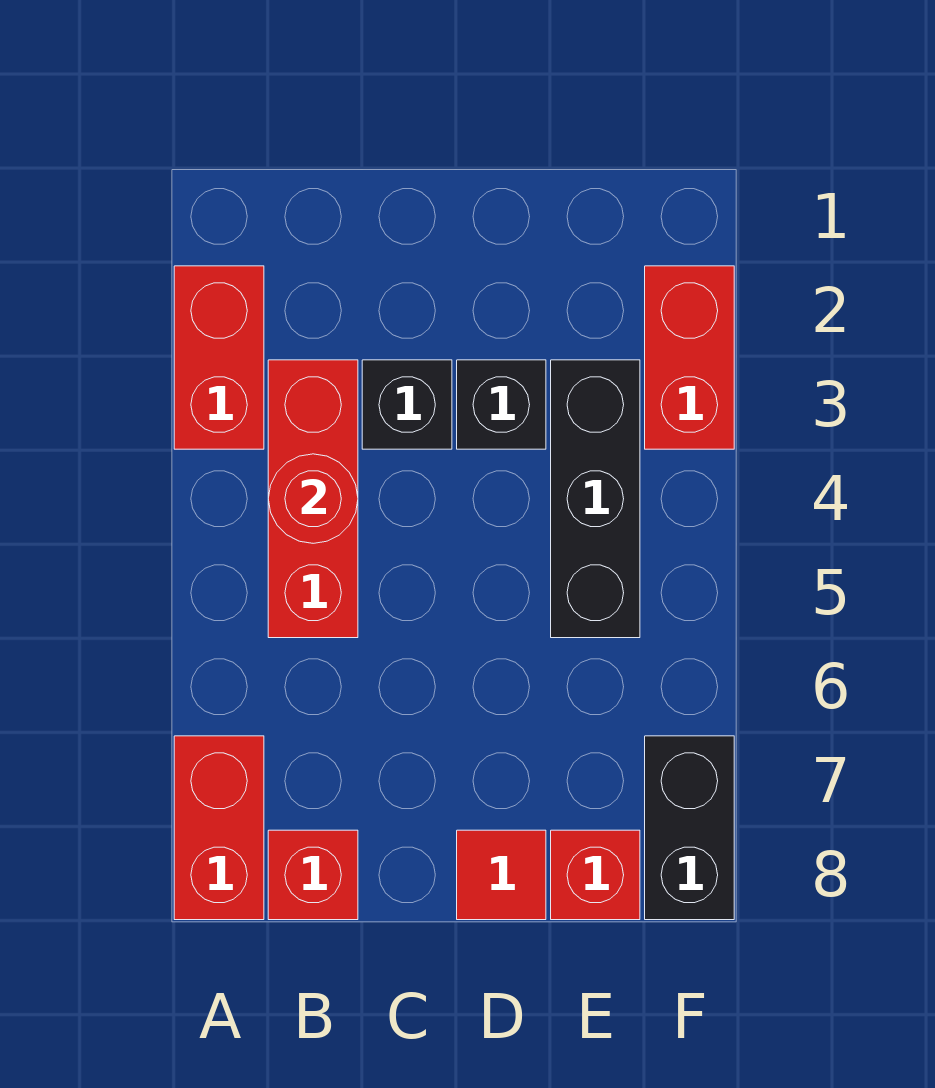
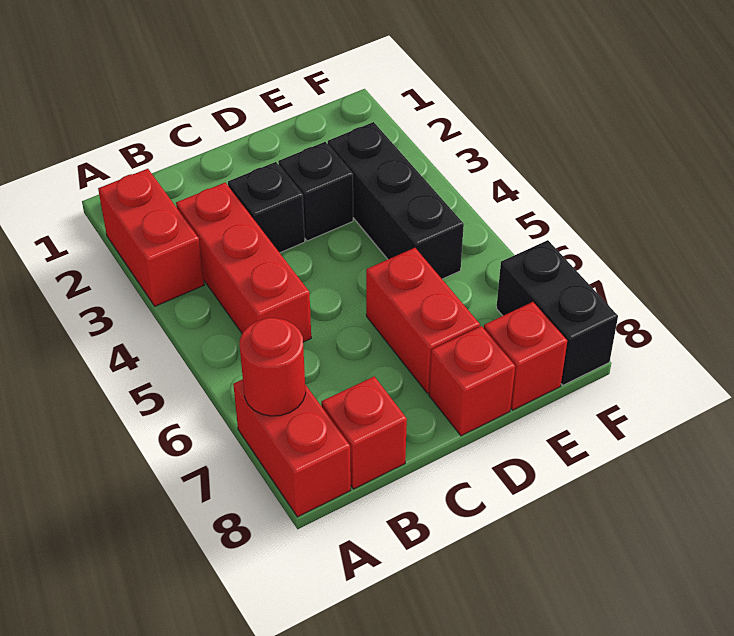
red round brick B4 level 2 -> red round brick A7 level 2
red tile D8 level 1 -> red brick D8 level 1
red brick F2:F3 level 1 -> red brick D6:D7 level 1

